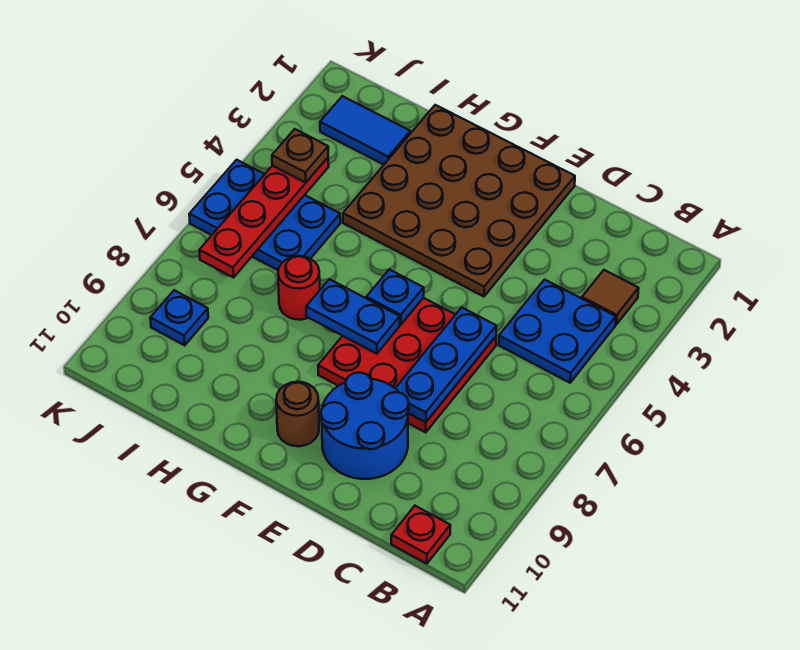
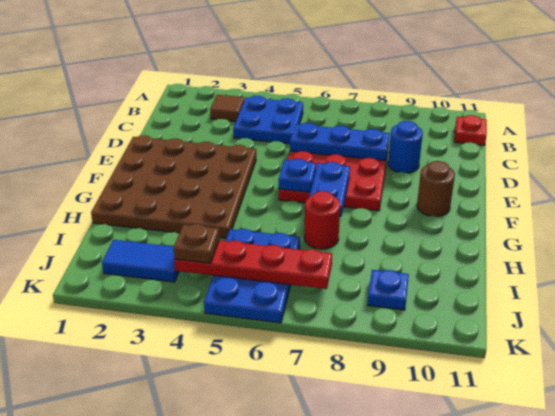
blue round brick D9:E10 level 1 -> blue round brick D9 level 1
blue tile I2:J2 level 1 -> blue tile J2:J3 level 1

